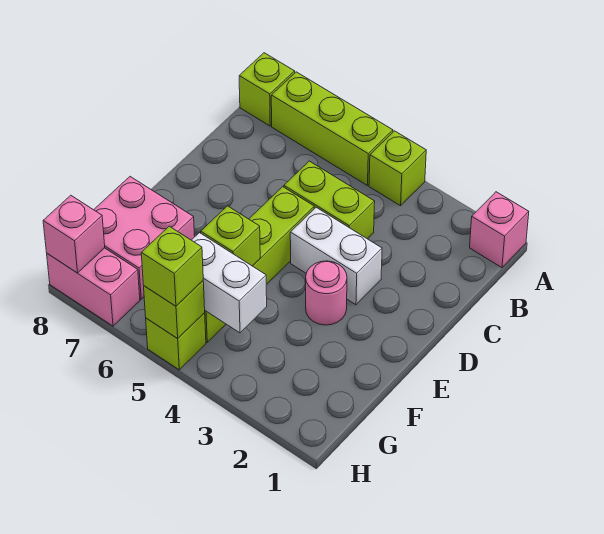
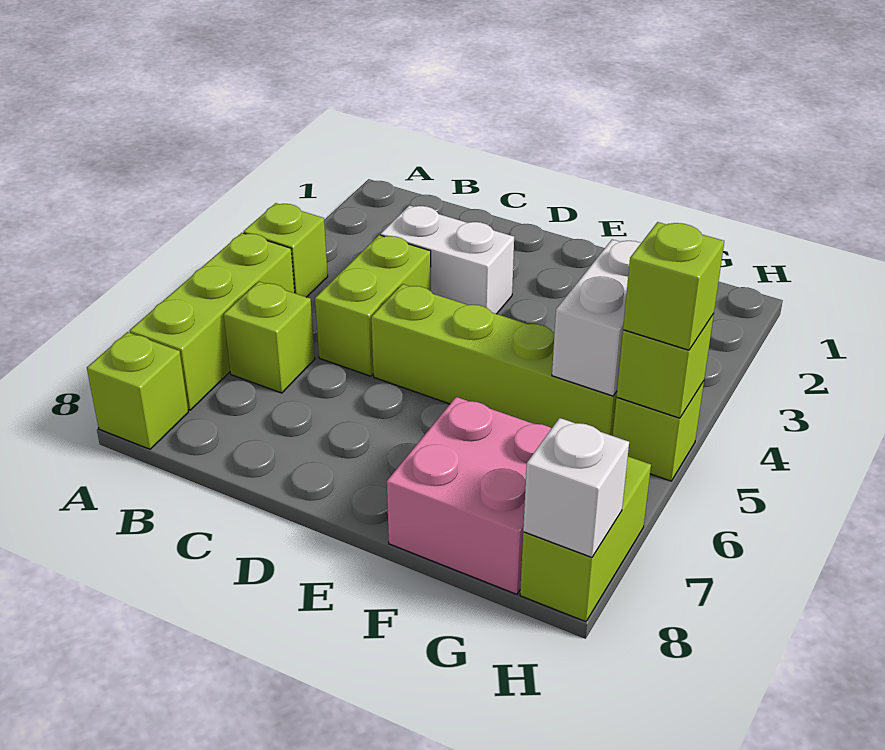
pink brick A1 level 1 -> none
white brick D3:D4 level 1 -> white brick C3:D3 level 1
pink round brick E3 level 1 -> none
lime brick F5 level 2 -> lime brick B6 level 1
pink brick H7:H8 level 1 -> lime brick H7:H8 level 1
pink brick H8 level 2 -> white brick H8 level 2

